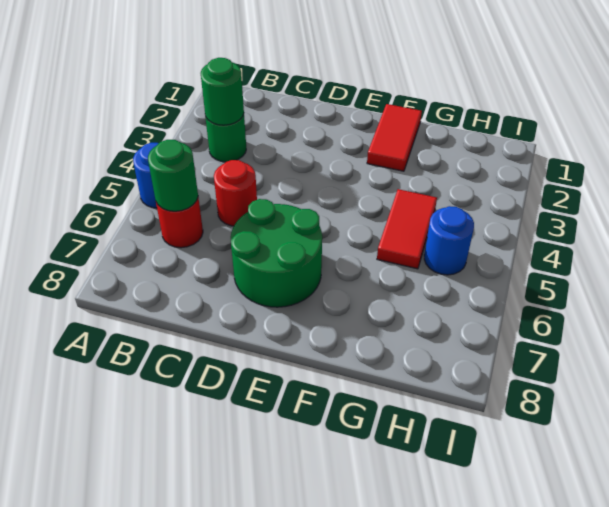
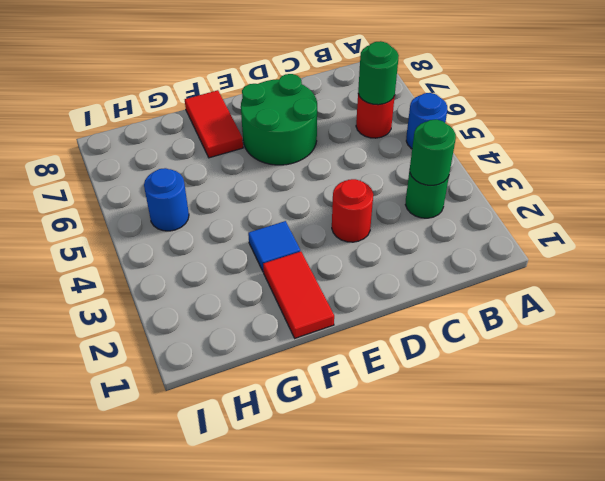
red round brick C5 level 1 -> red round brick D3 level 1
none -> blue tile F3 level 1
red tile G4:G5 level 1 -> red tile F7:F8 level 1

